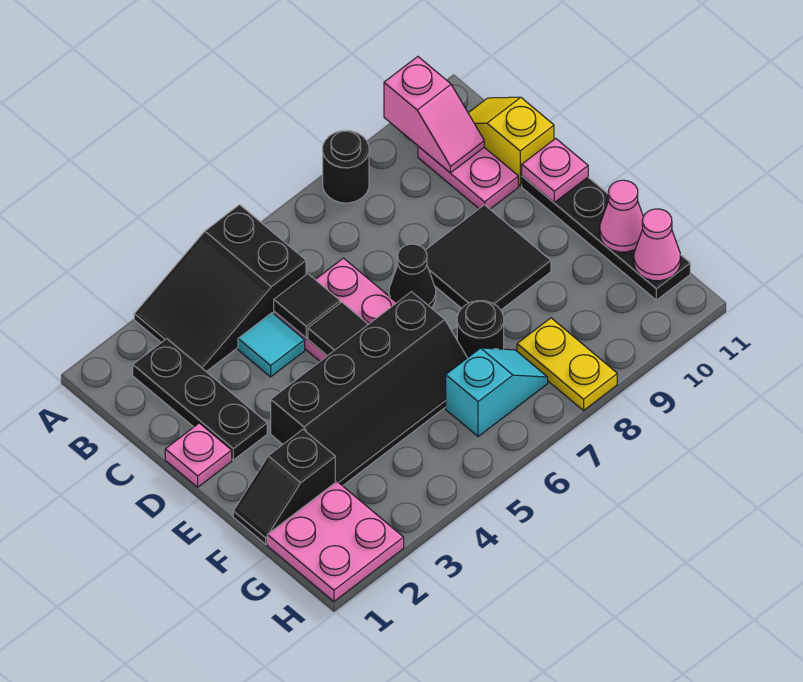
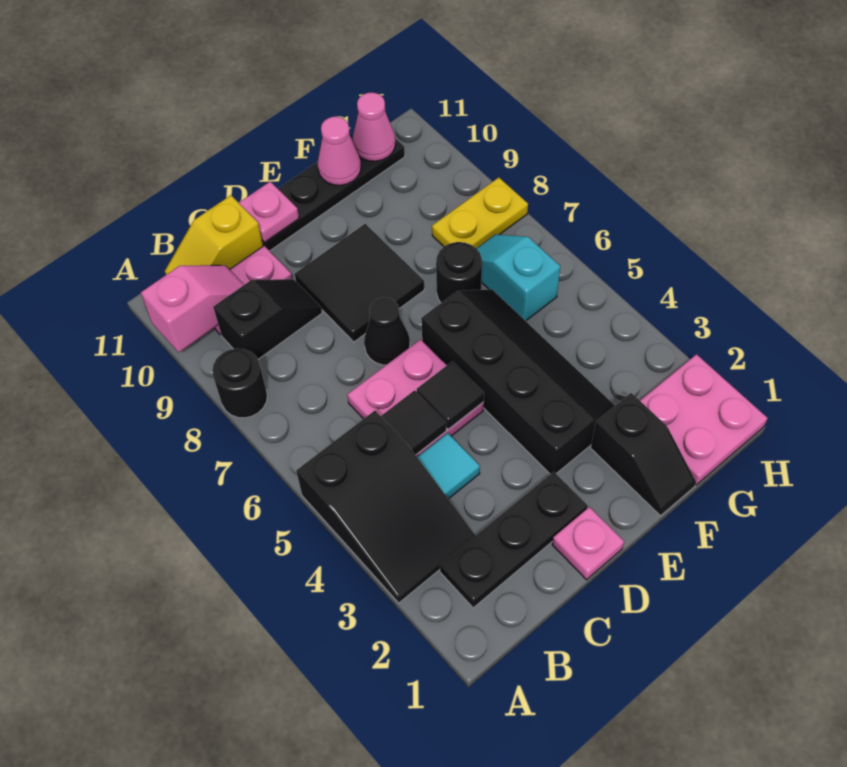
none -> black slope B9:C9 level 1 top B

